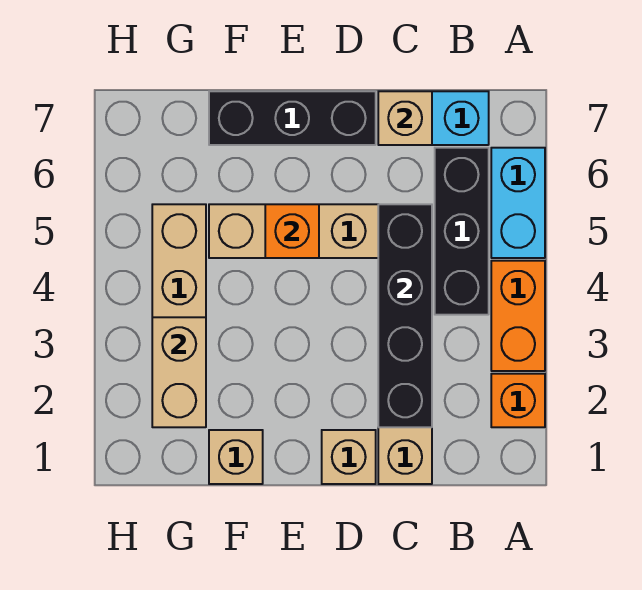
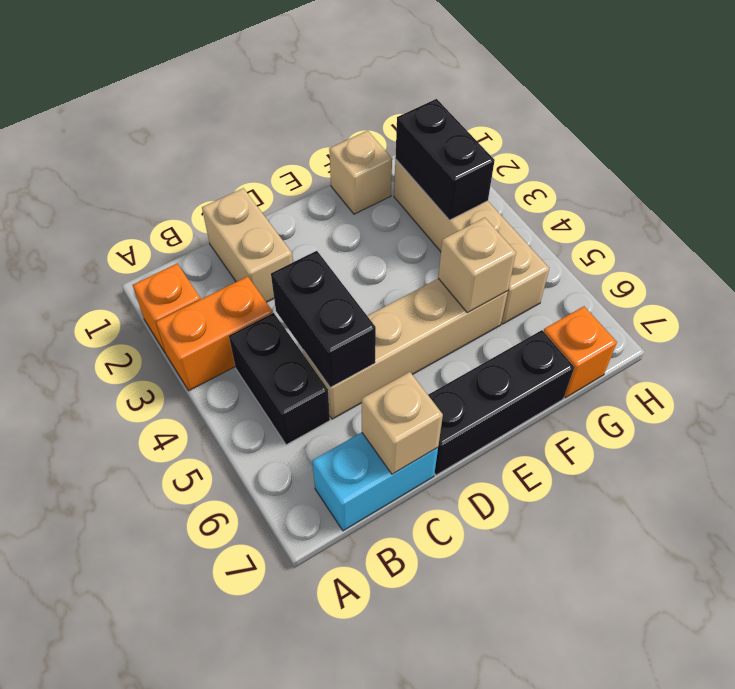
orange brick A3:A4 level 1 -> orange brick A3:B3 level 1
cyan brick A5:A6 level 1 -> none
black brick B4:B6 level 1 -> black brick B4:B5 level 1
black brick C2:C5 level 2 -> black brick C4:C5 level 2
tan brick D1 level 1 -> tan brick F5 level 2
orange brick E5 level 2 -> orange brick G7 level 1
tan brick G2:G3 level 2 -> black brick G2:G3 level 2

